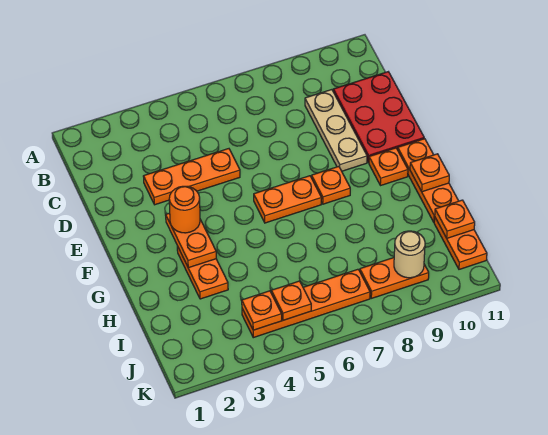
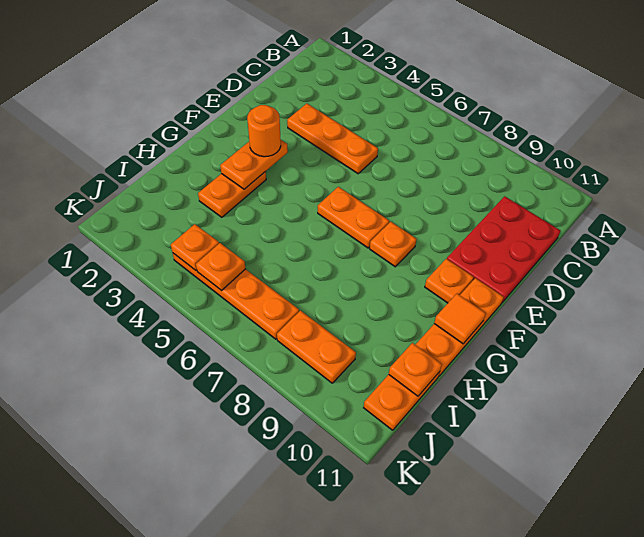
tan plate C9:E9 level 1 -> none
orange plate G11 level 2 -> orange tile G11 level 2
tan round brick J9 level 2 -> none

